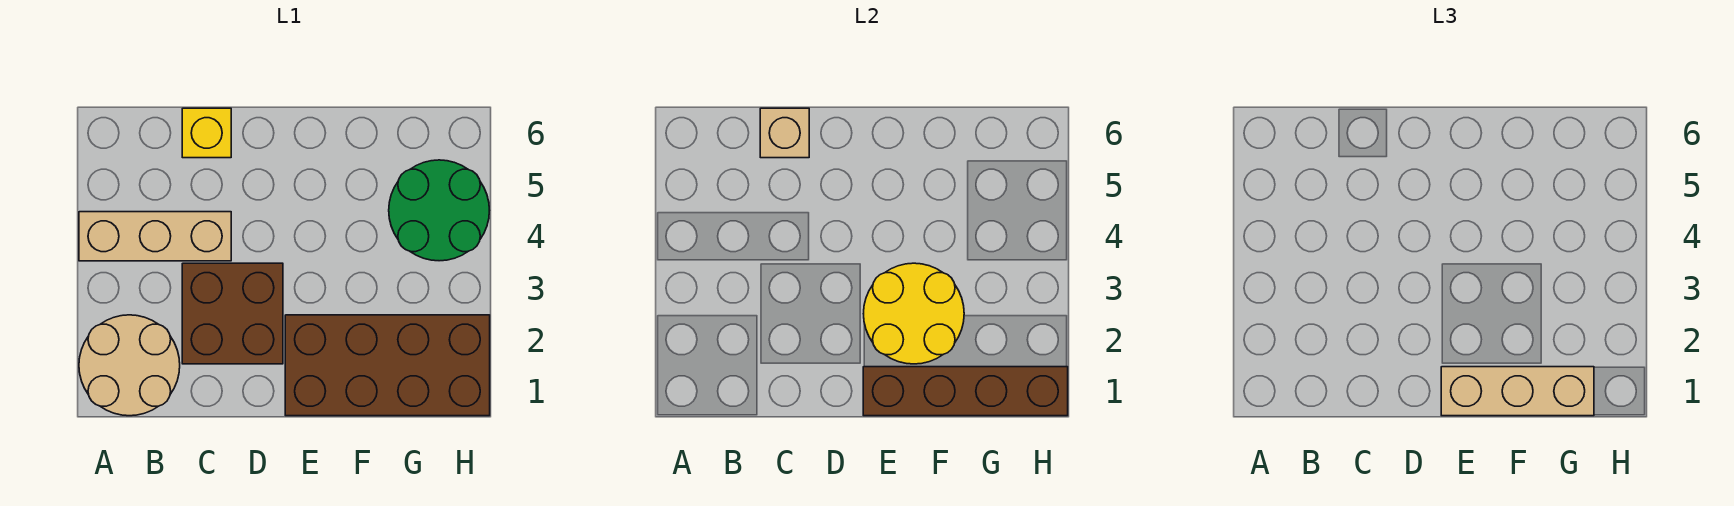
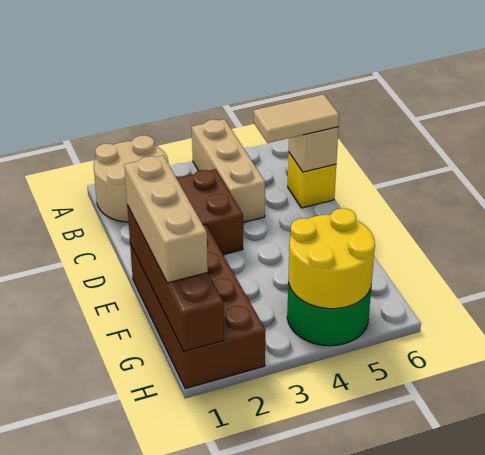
none -> tan tile C5:C6 level 3
yellow round brick E2:F3 level 2 -> yellow round brick G4:H5 level 2

